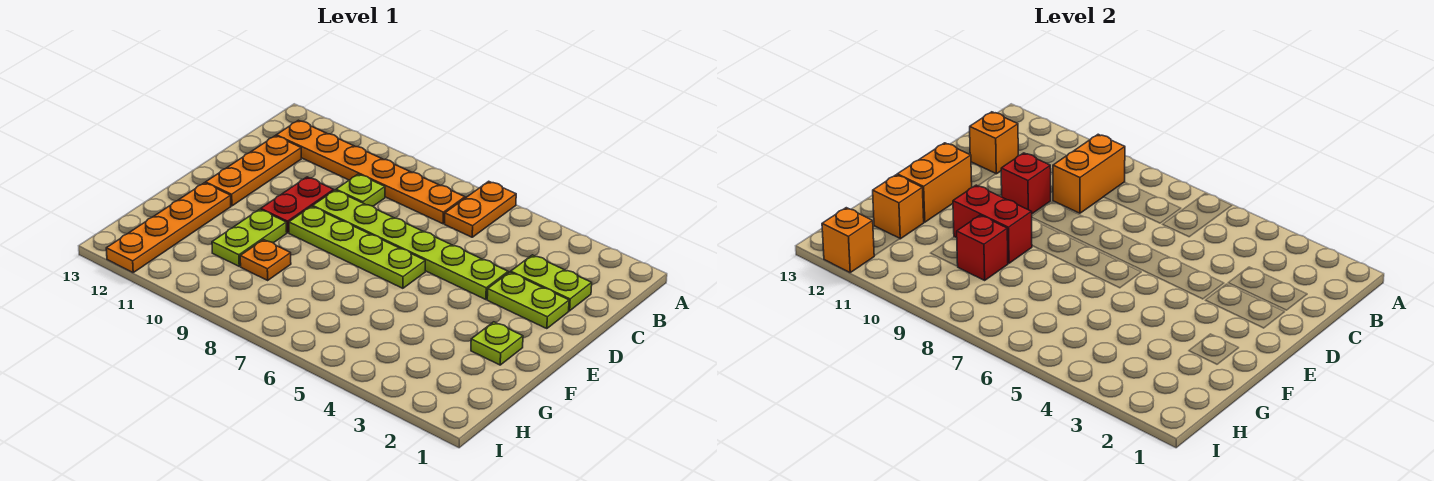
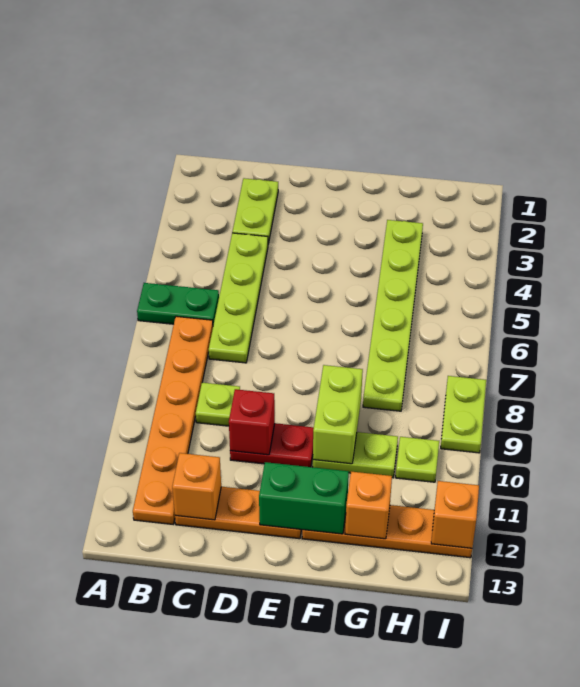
orange plate A6:B6 level 1 -> green plate A6:B6 level 1
orange brick B9:C9 level 2 -> none
lime plate D2:D3 level 1 -> lime plate I8:I9 level 1
lime plate D4:D9 level 1 -> lime plate G3:G8 level 1
lime plate E6:E9 level 1 -> lime plate C4:C7 level 1
orange brick E12:F12 level 2 -> green brick E12:F12 level 2
lime plate F2 level 1 -> lime plate H10 level 1
red brick F9:F10 level 2 -> lime brick F9:F10 level 2
orange plate G9 level 1 -> none
red brick G9 level 2 -> none

